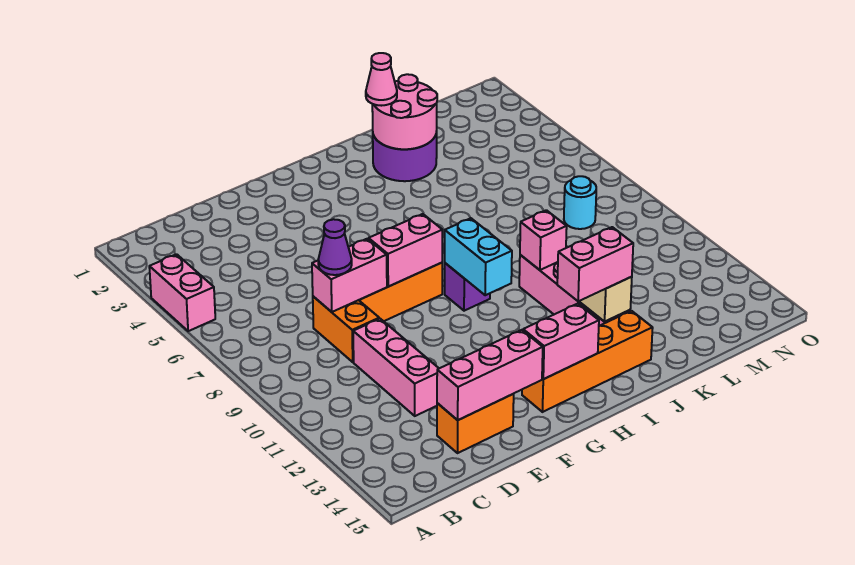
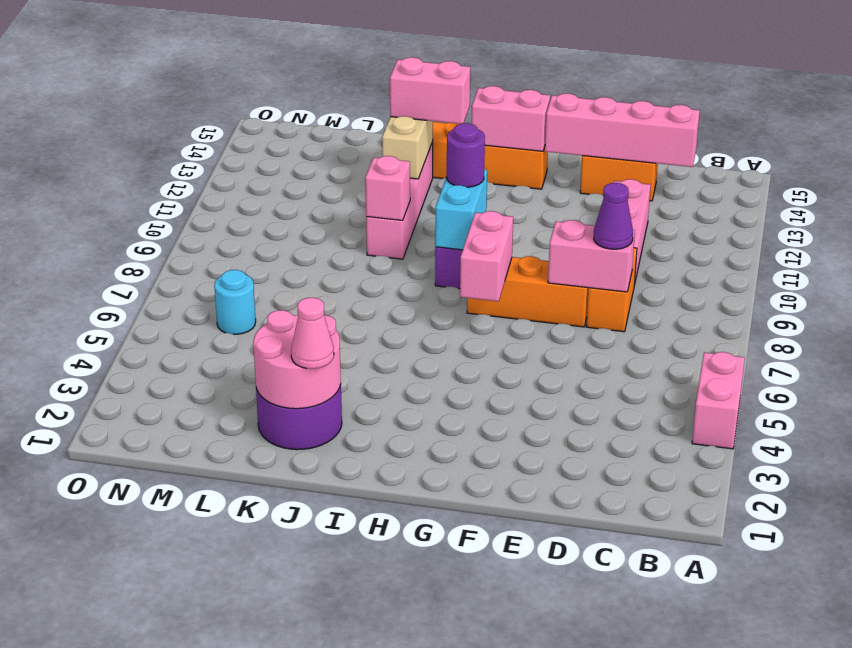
pink brick D14:F14 level 2 -> pink brick C14:F14 level 2
pink brick F8:G8 level 2 -> pink brick G7:G8 level 2
none -> purple round brick H10 level 3
cyan round brick M8 level 1 -> cyan round brick M6 level 1

